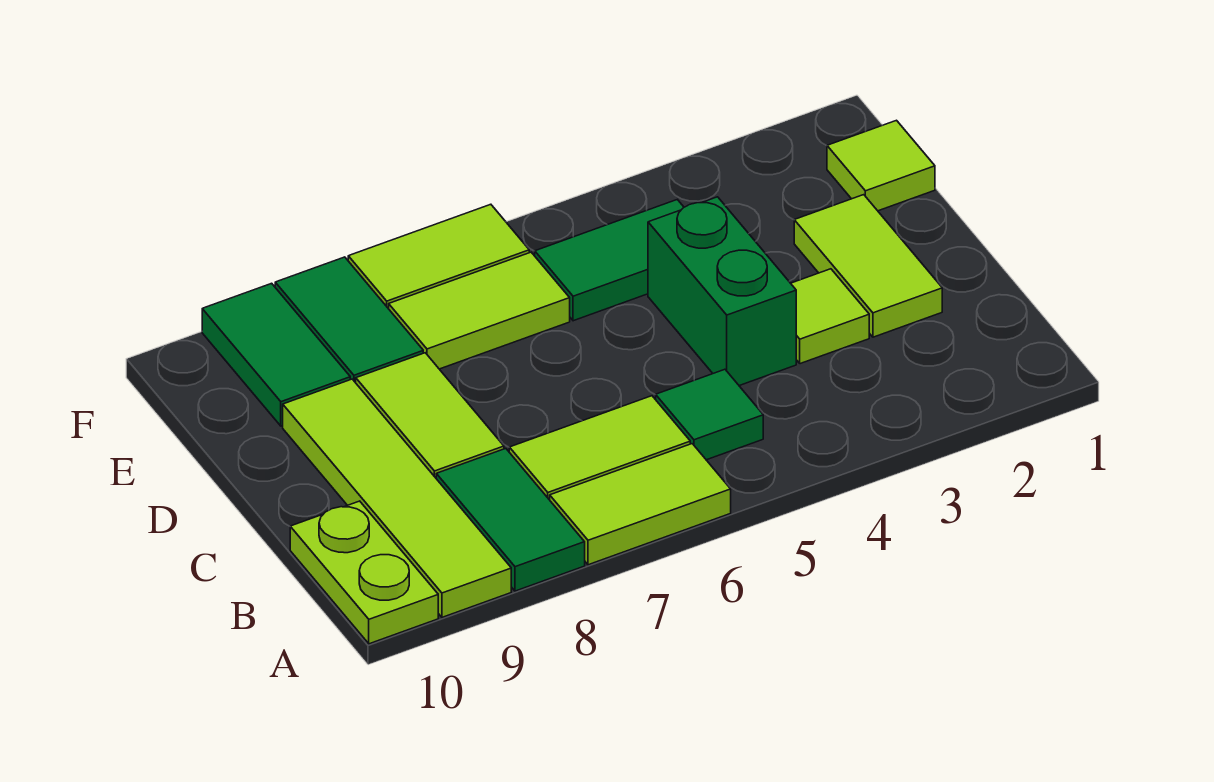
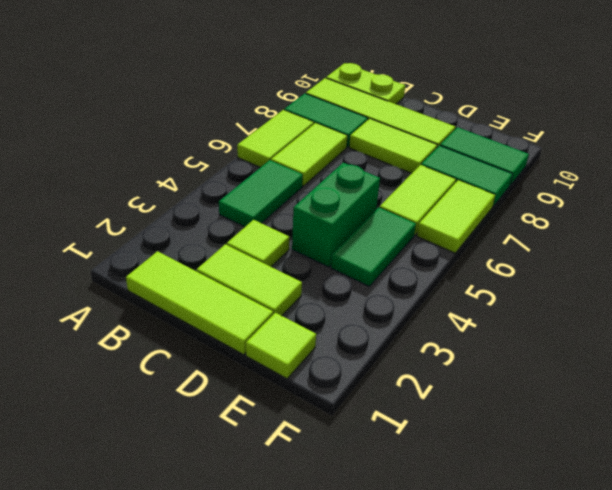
none -> lime tile B1:D1 level 1
green tile B5 level 1 -> green tile B4:B5 level 1
green brick C4:D4 level 1 -> green brick D4:D5 level 1

